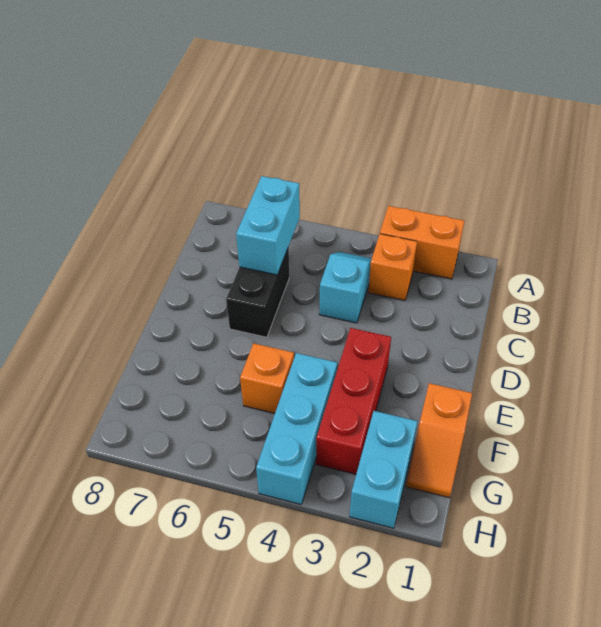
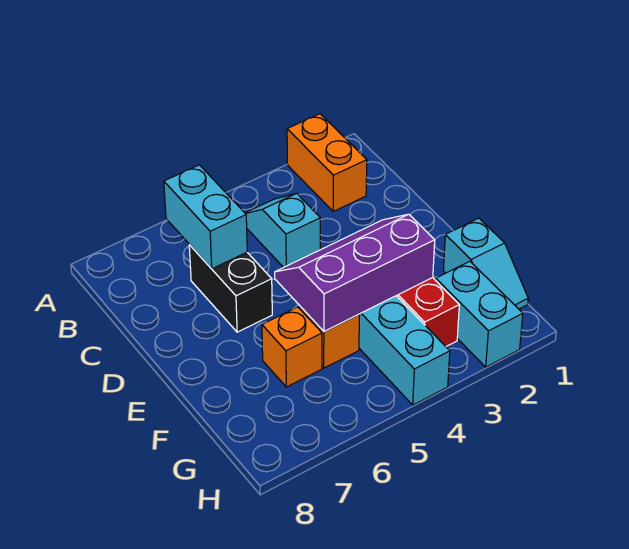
orange brick A2:A3 level 1 -> orange brick A2:B2 level 1
orange brick B3 level 1 -> orange brick F6 level 1
none -> purple slope E3:F5 level 2 top F
orange slope F1:G1 level 1 top F -> cyan slope F1:G1 level 1 top F

